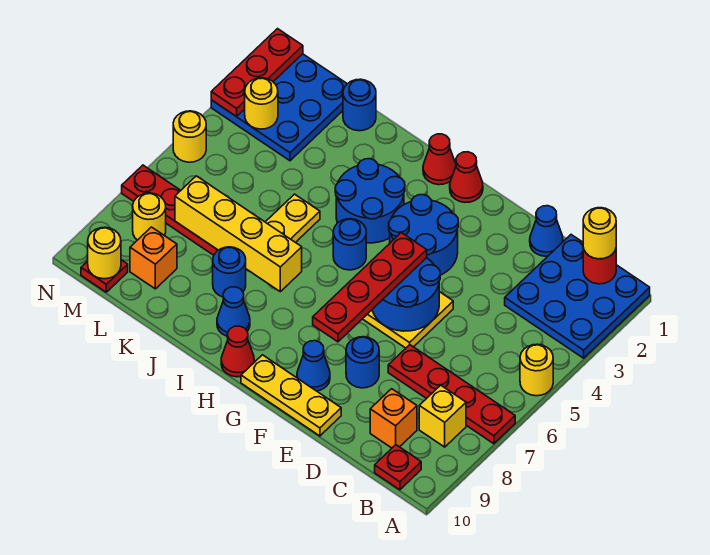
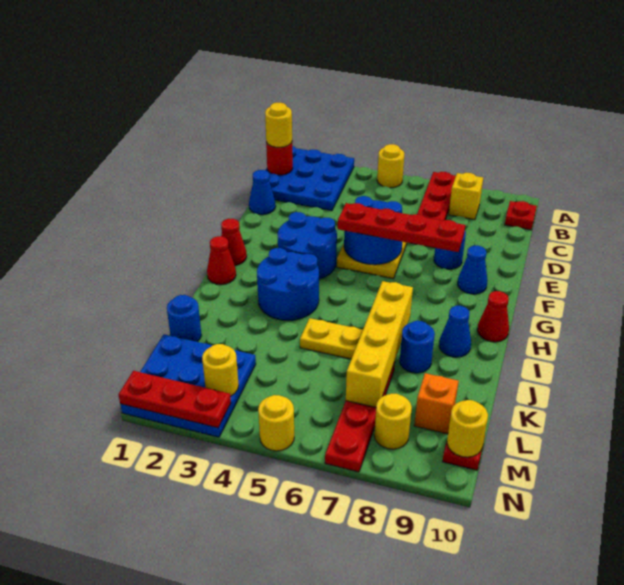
orange brick C9 level 1 -> none
yellow plate E10:G10 level 1 -> none
blue round brick H5 level 1 -> none

